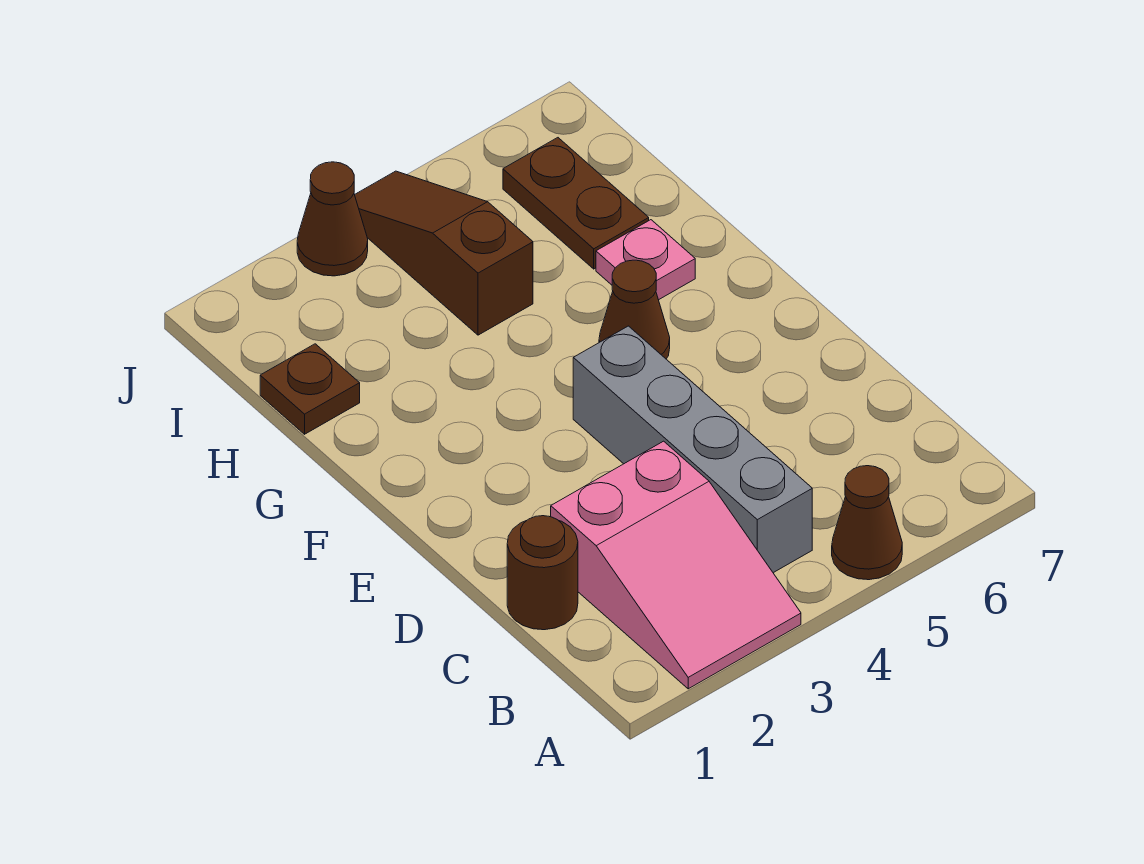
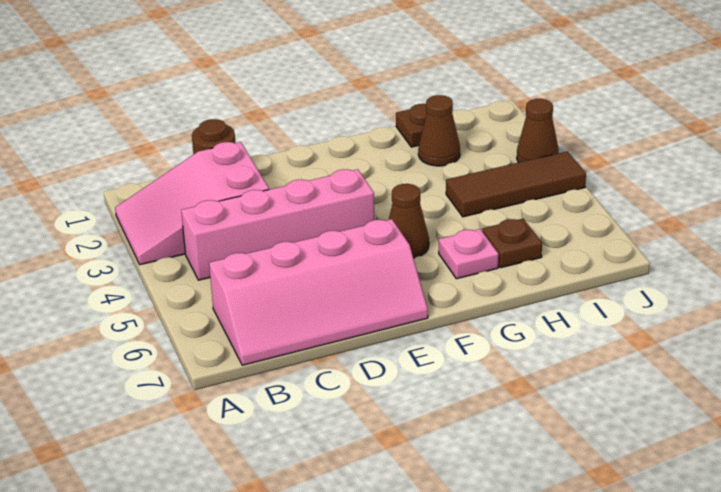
brown cone A5 level 1 -> brown cone H2 level 1
grey brick B4:E4 level 1 -> pink brick B4:E4 level 1
none -> pink slope B6:E7 level 1 top 6
brown slope H4:J4 level 1 top H -> brown tile H4:J4 level 1
brown plate H6:I6 level 1 -> brown plate H6 level 1

